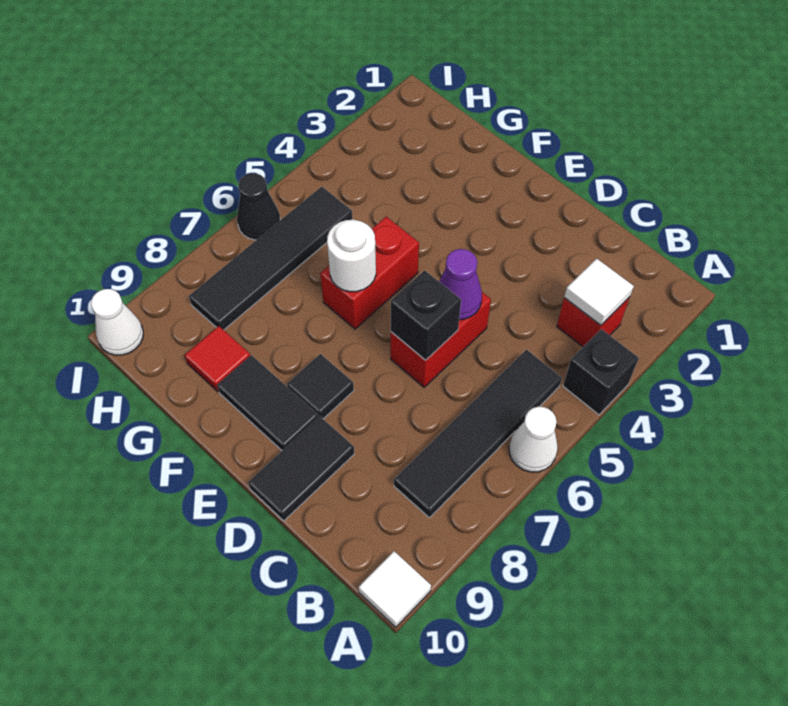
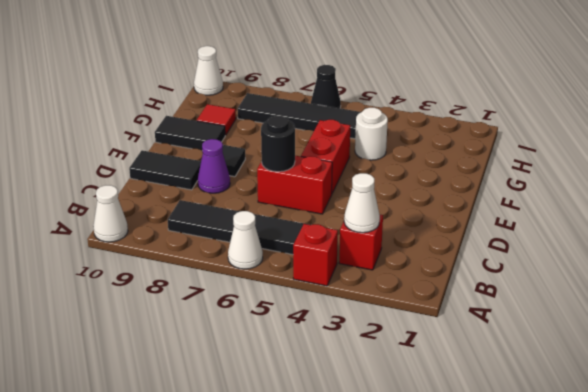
black brick A4 level 1 -> red brick A4 level 1
white tile A10 level 1 -> white cone A10 level 1
white tile B3 level 2 -> white cone B3 level 2
purple cone D5 level 2 -> purple cone D8 level 1
black brick D6 level 2 -> black round brick D6 level 2
black tile E9:F9 level 1 -> black tile F9:F10 level 1
red brick F5:F6 level 1 -> red brick E5:F5 level 1
white round brick F6 level 2 -> white round brick G4 level 1

